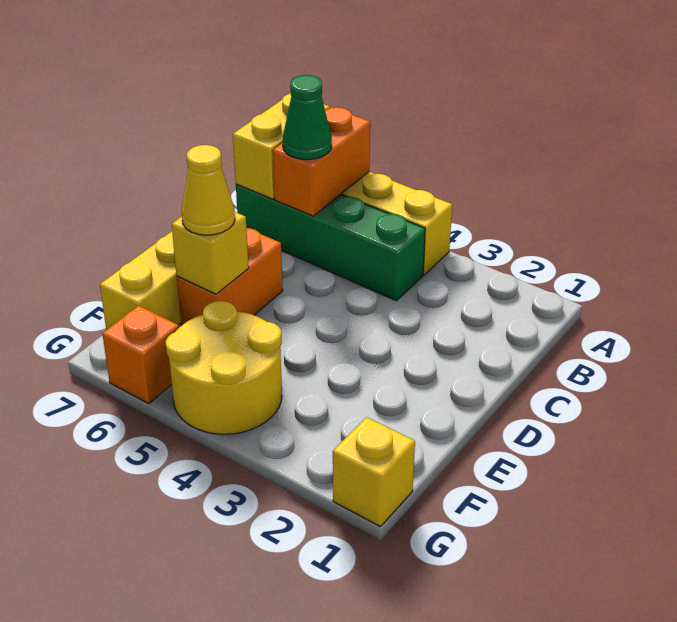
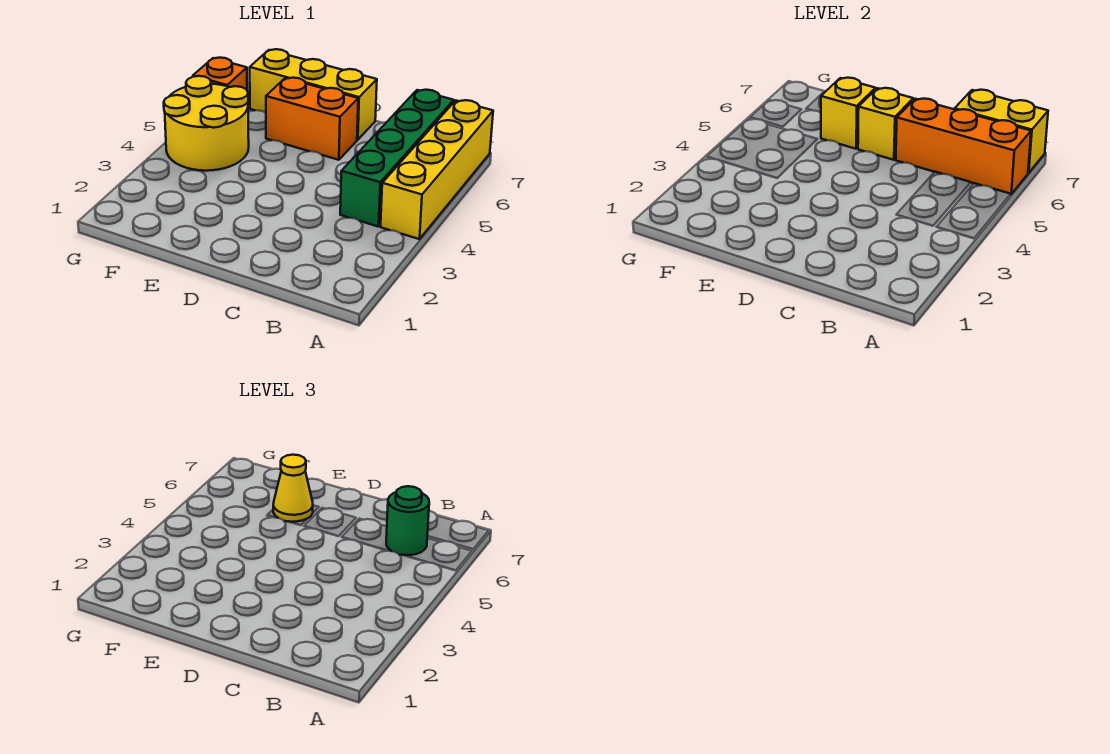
orange brick A6:B6 level 2 -> orange brick A6:C6 level 2
green cone B6 level 3 -> green round brick B6 level 3
yellow brick G1 level 1 -> yellow brick D6 level 2

